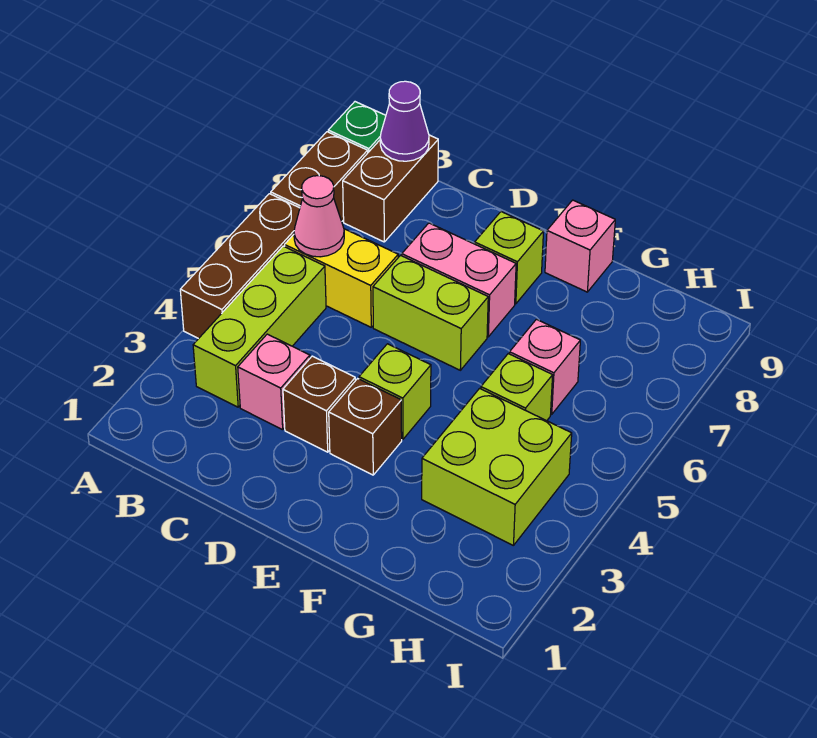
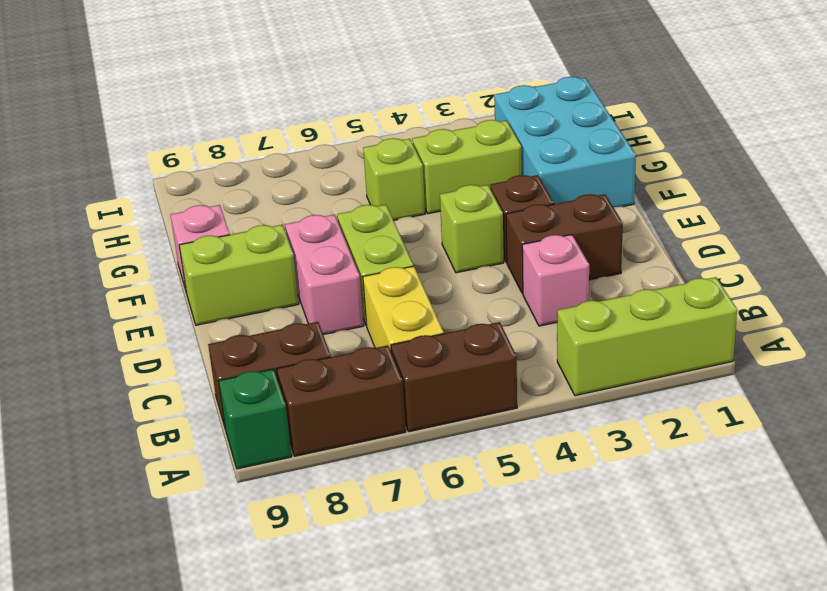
brown brick A4:A6 level 1 -> brown brick A5:A6 level 1
lime brick B3:B5 level 1 -> lime brick A1:A3 level 1
pink cone B6 level 2 -> none
purple cone B9 level 2 -> none
brown brick D3 level 1 -> brown brick D2:D3 level 1
lime brick E8 level 1 -> lime brick E8:E9 level 1
none -> cyan brick F1:H2 level 1
lime brick G3:H4 level 1 -> lime brick G3:G4 level 1
pink brick G6 level 1 -> none

